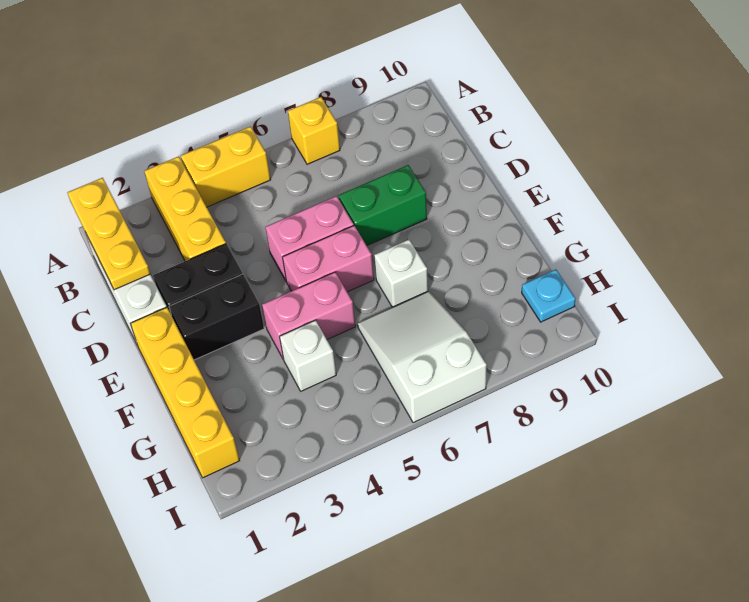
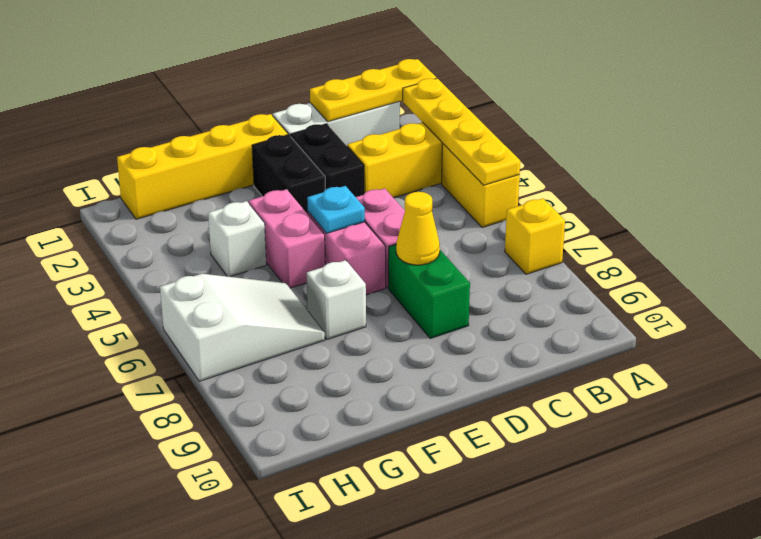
none -> yellow plate A2:A5 level 2
none -> yellow cone D7 level 2
cyan plate H10 level 1 -> cyan plate E5 level 2

